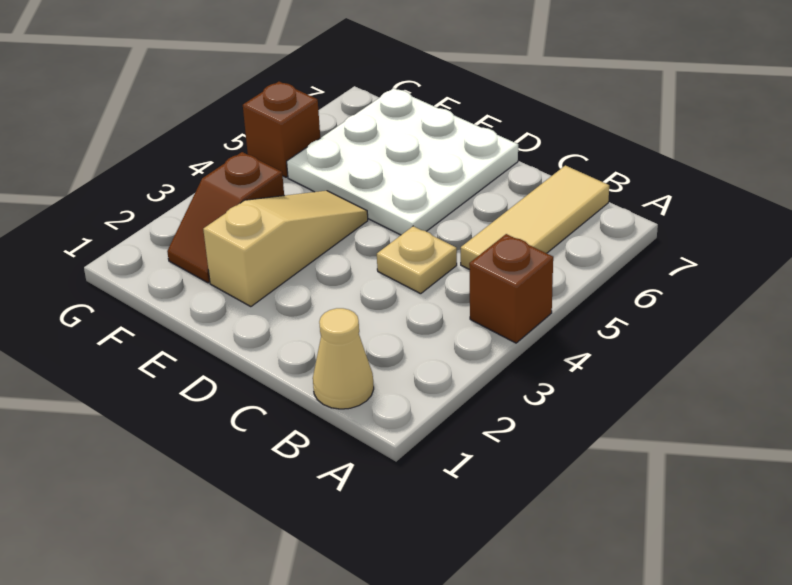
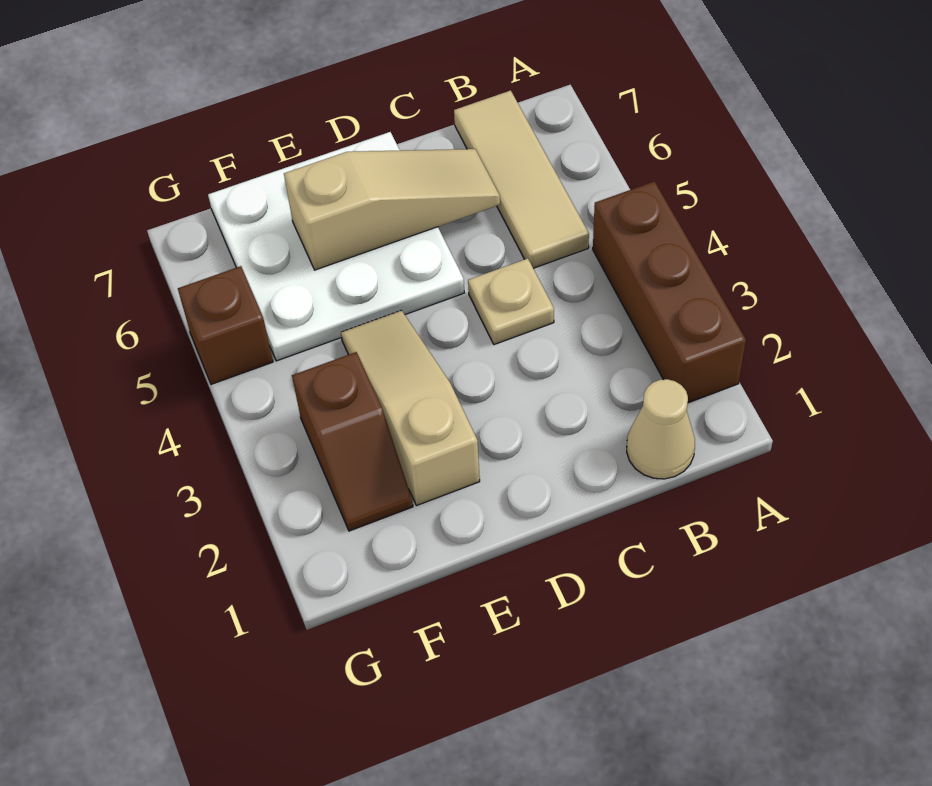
brown brick A4 level 1 -> brown brick A2:A4 level 1
none -> tan slope C6:E6 level 2 top E

